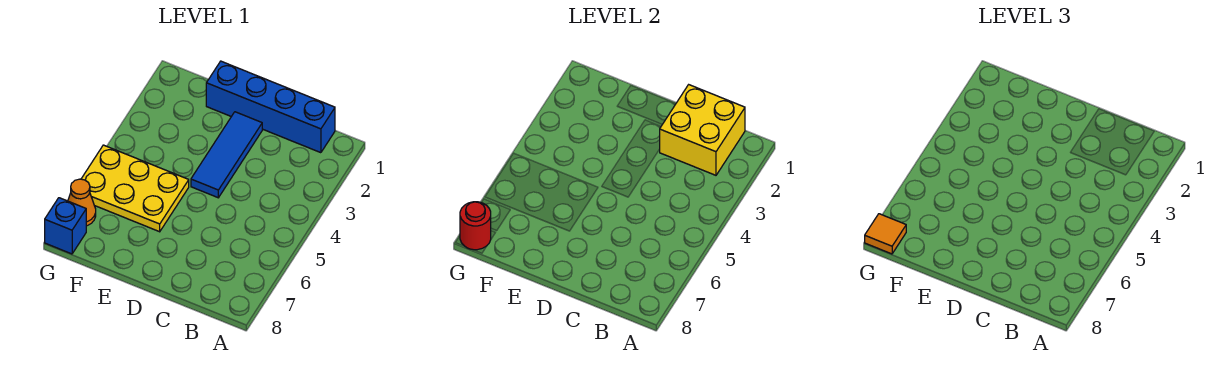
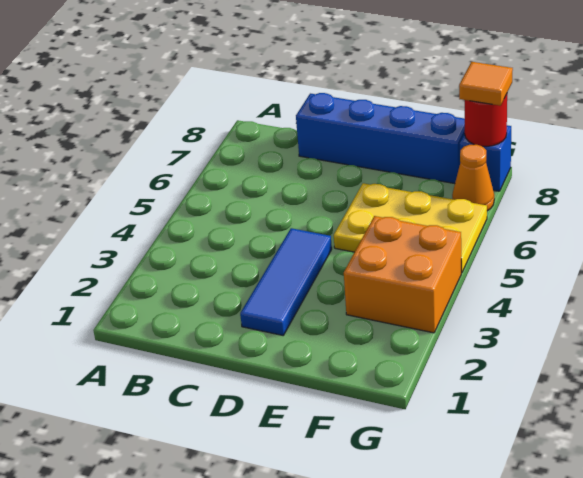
blue brick B1:E1 level 1 -> blue brick C8:F8 level 1
yellow brick B1:C2 level 2 -> none
none -> orange brick F3:G4 level 1

